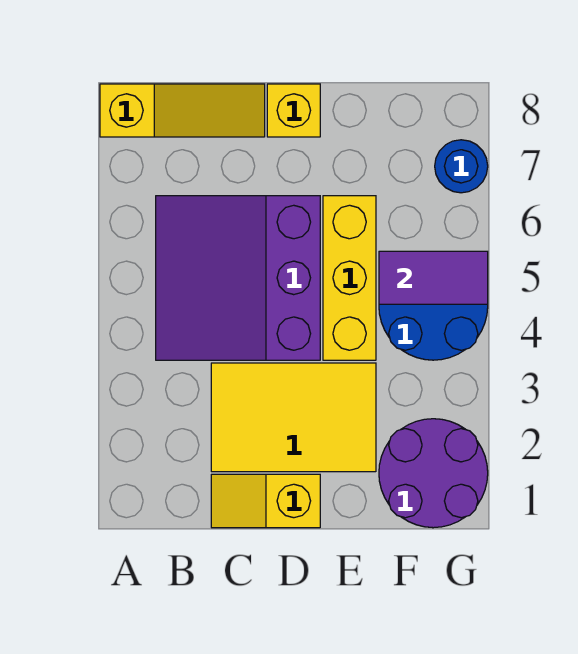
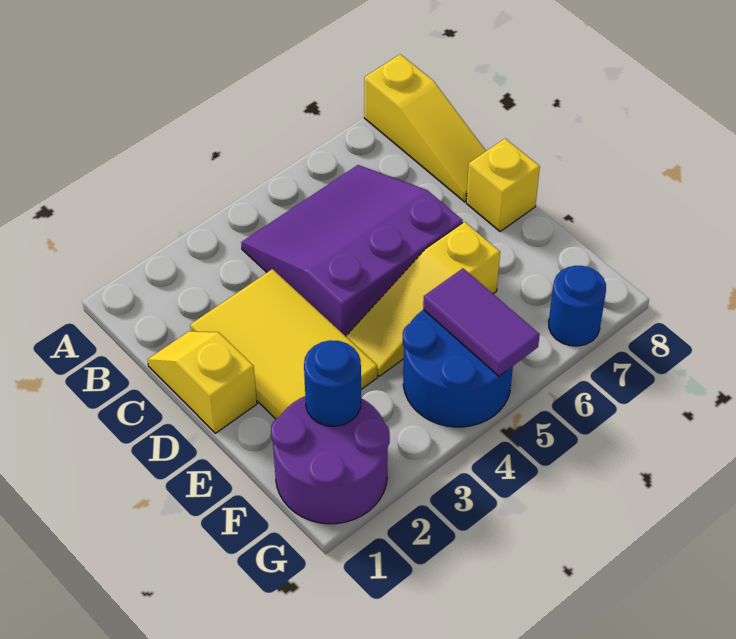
yellow brick E4:E6 level 1 -> yellow slope E4:E6 level 1 top 6
none -> blue round brick F2 level 2

